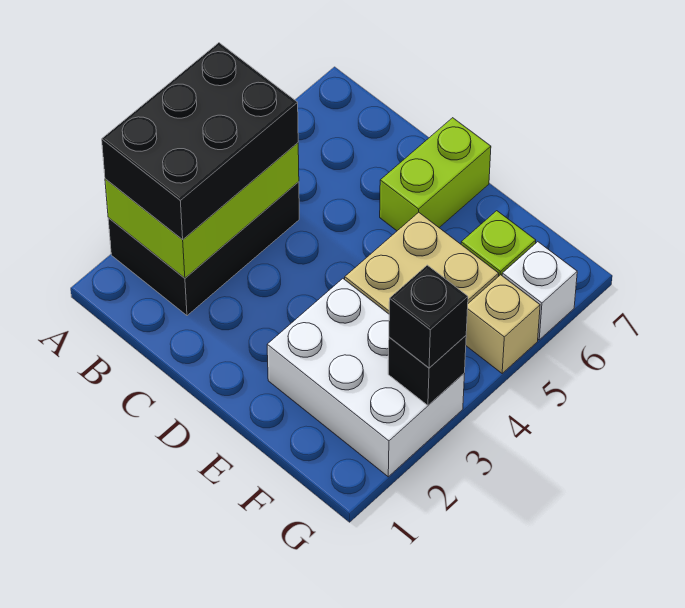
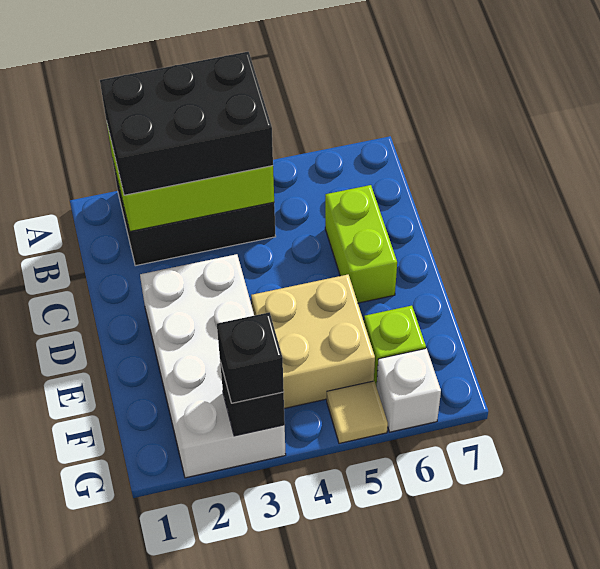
lime brick D6:D7 level 1 -> lime brick C6:D6 level 1
white brick E2:G3 level 1 -> white brick D2:G3 level 1
tan brick G5 level 1 -> tan tile G5 level 1

